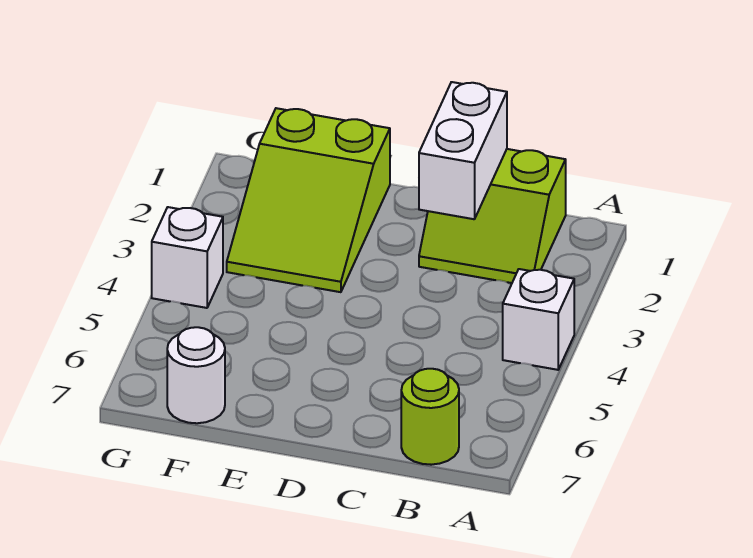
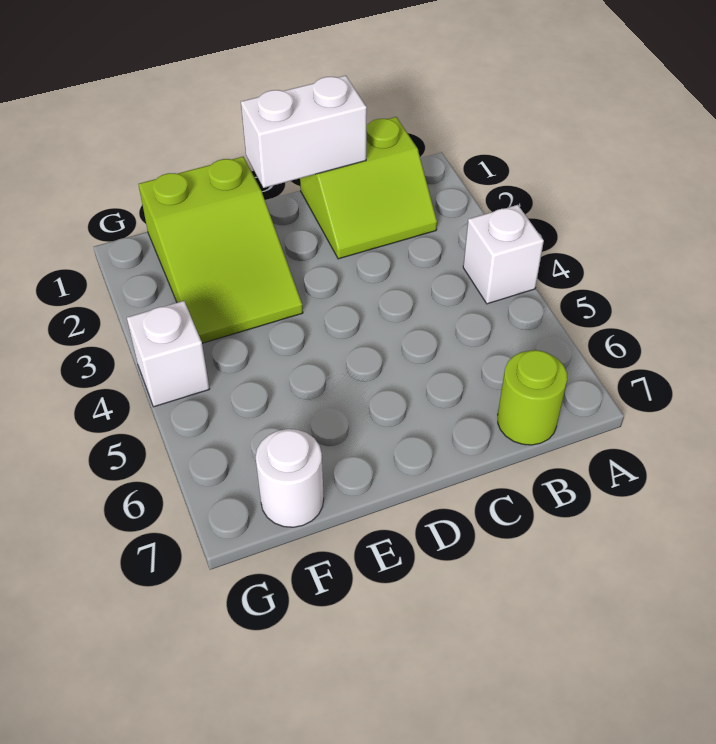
white brick C1:C2 level 2 -> white brick C1:D1 level 2

